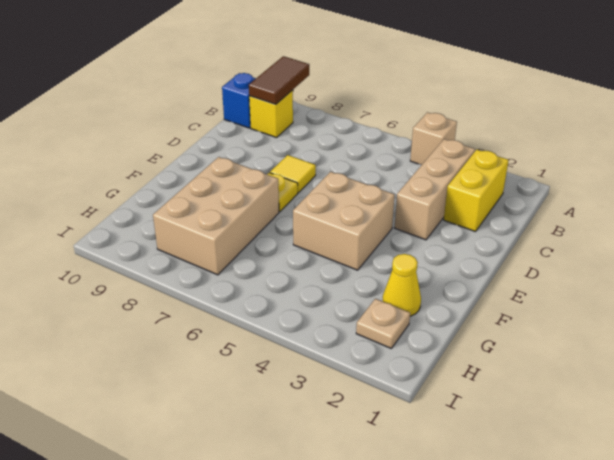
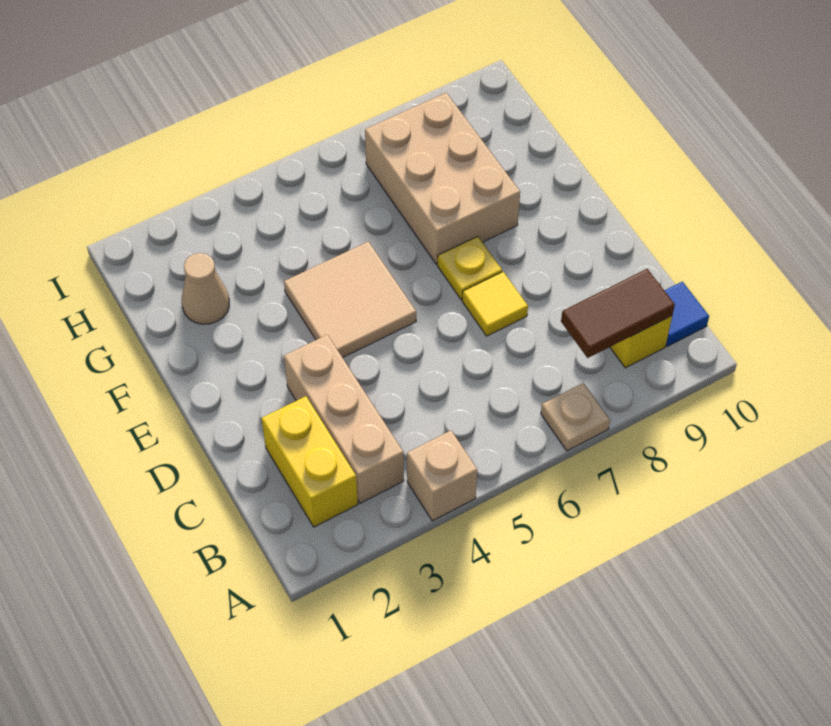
brown tile A9:B9 level 2 -> brown tile B8:B9 level 2
blue brick B10 level 1 -> blue tile B10 level 1
tan brick E4:F5 level 1 -> tan tile E4:F5 level 1
yellow cone G2 level 1 -> tan cone G2 level 1
tan plate H2 level 1 -> tan plate A7 level 1

